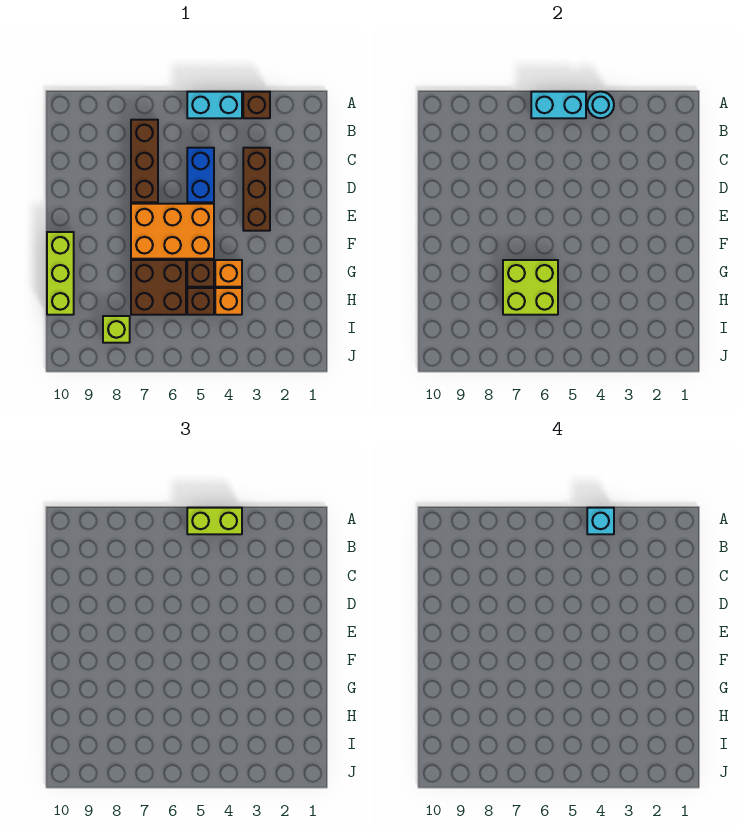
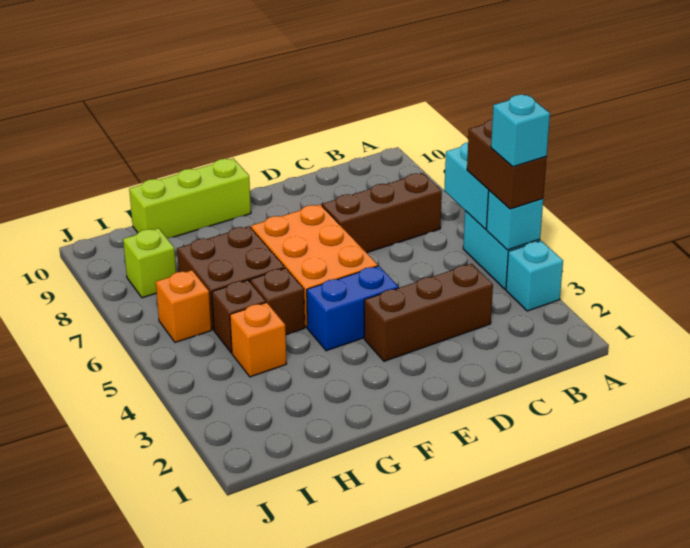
brown brick A3 level 1 -> cyan brick A3 level 1
cyan round brick A4 level 2 -> cyan brick A4 level 2
lime brick A4:A5 level 3 -> brown brick A4:A5 level 3
blue brick C5:D5 level 1 -> blue brick E4:F4 level 1
orange brick G4 level 1 -> orange brick I6 level 1
lime brick G6:H7 level 2 -> none

